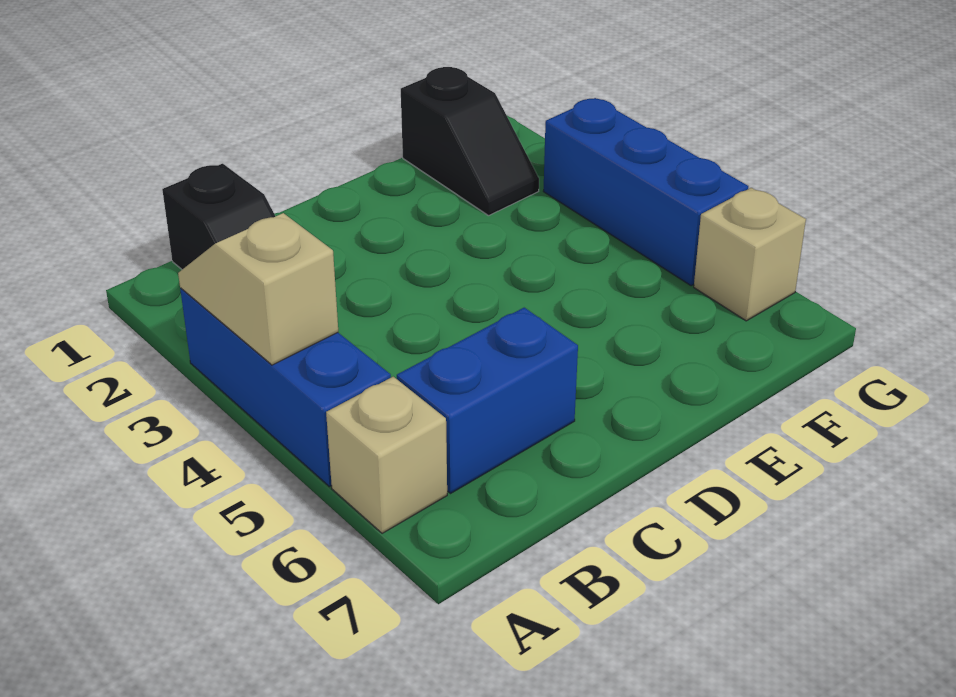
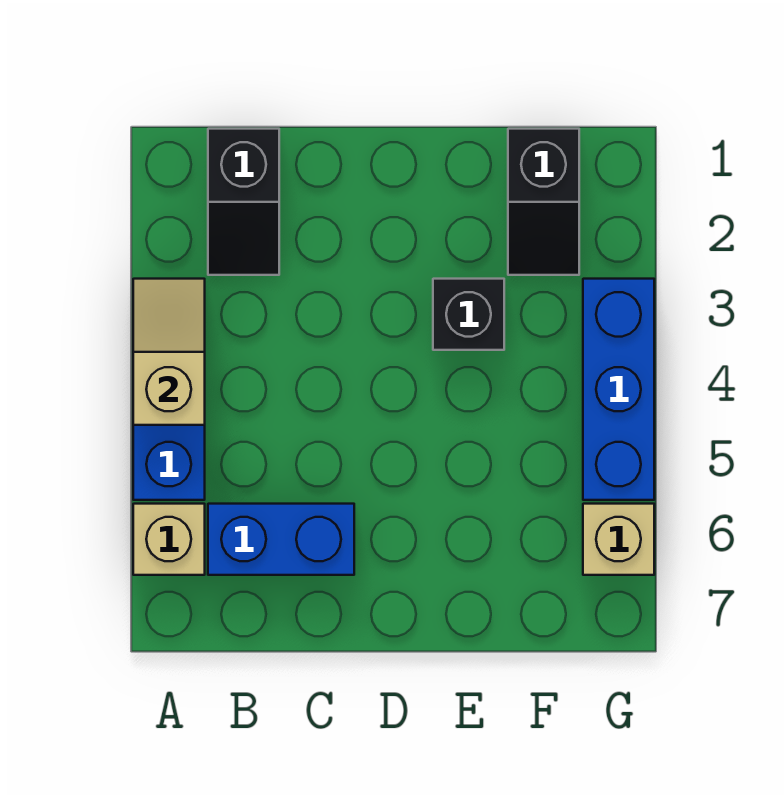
none -> black brick E3 level 1

